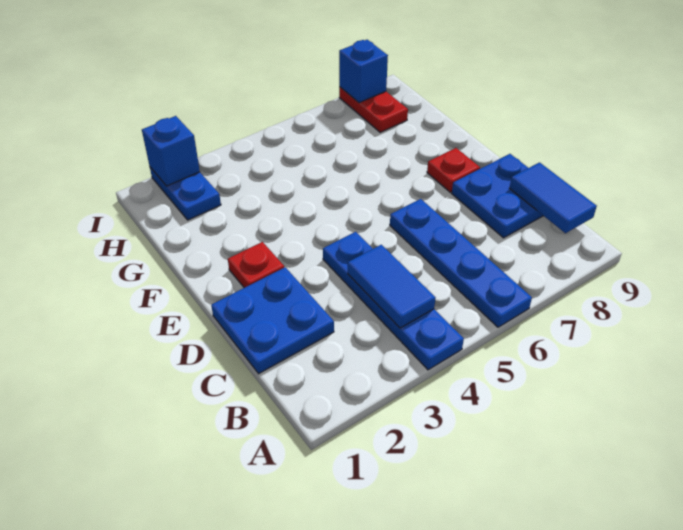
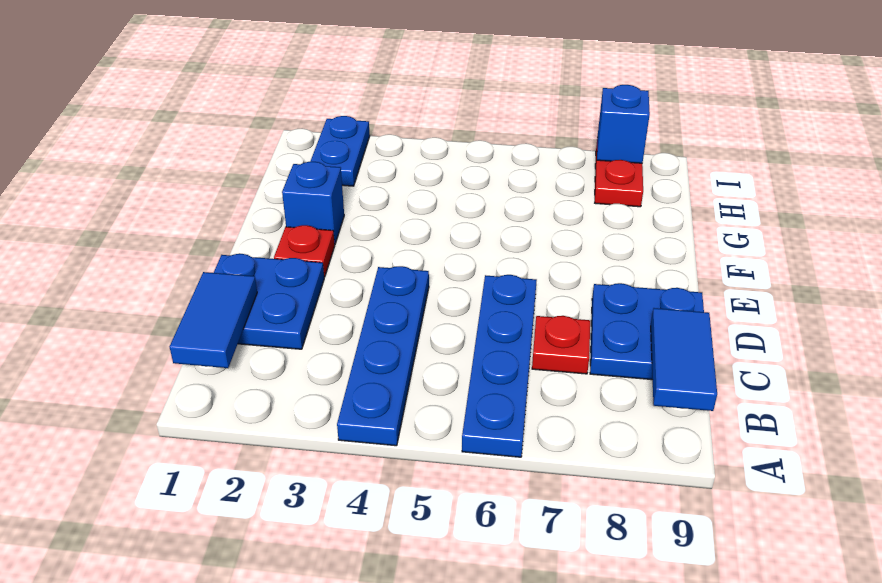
blue tile B4:C4 level 2 -> blue tile B1:C1 level 2
red plate E8 level 1 -> red plate C7 level 1
blue brick I2 level 2 -> blue brick F2 level 1

